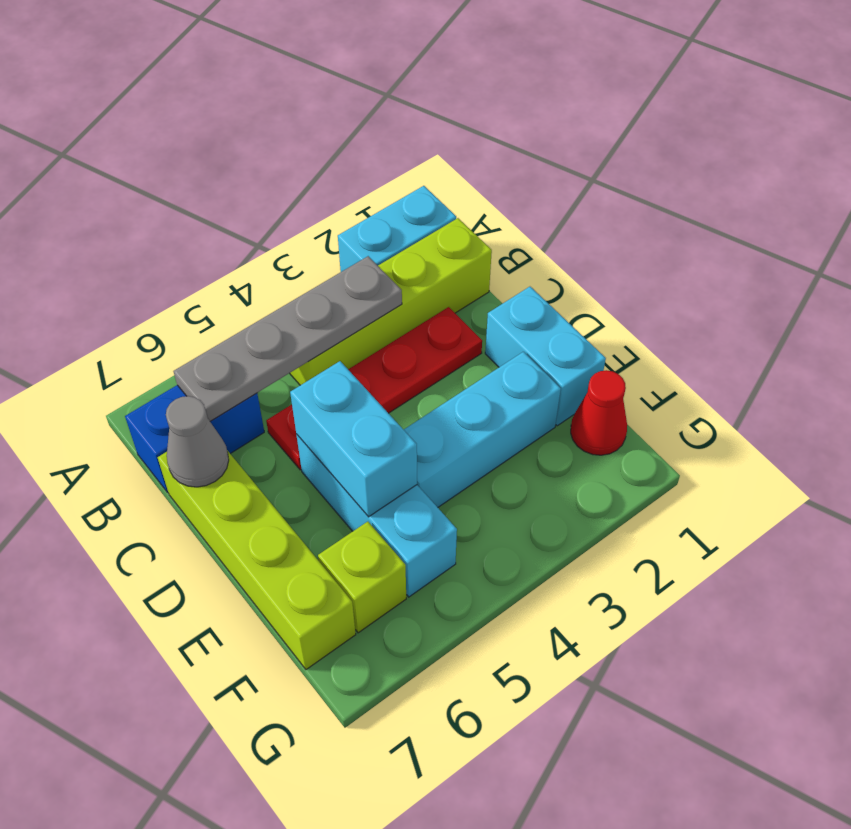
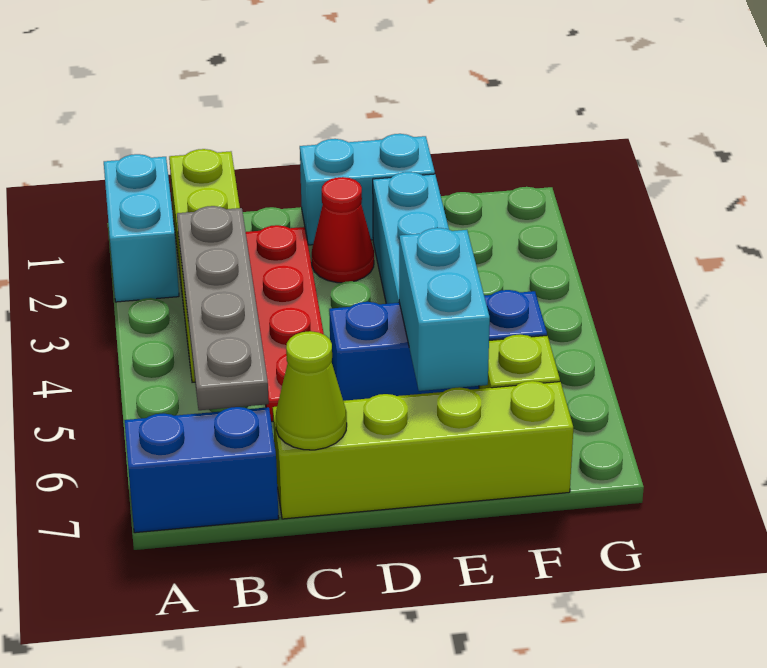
blue brick B6:B7 level 1 -> blue brick A7:B7 level 1
grey cone C7 level 2 -> lime cone C7 level 2
cyan brick D5:F5 level 1 -> blue brick D5:F5 level 1
cyan brick D5:E5 level 2 -> cyan brick E5:E6 level 2
red cone F1 level 1 -> red cone D2 level 1

